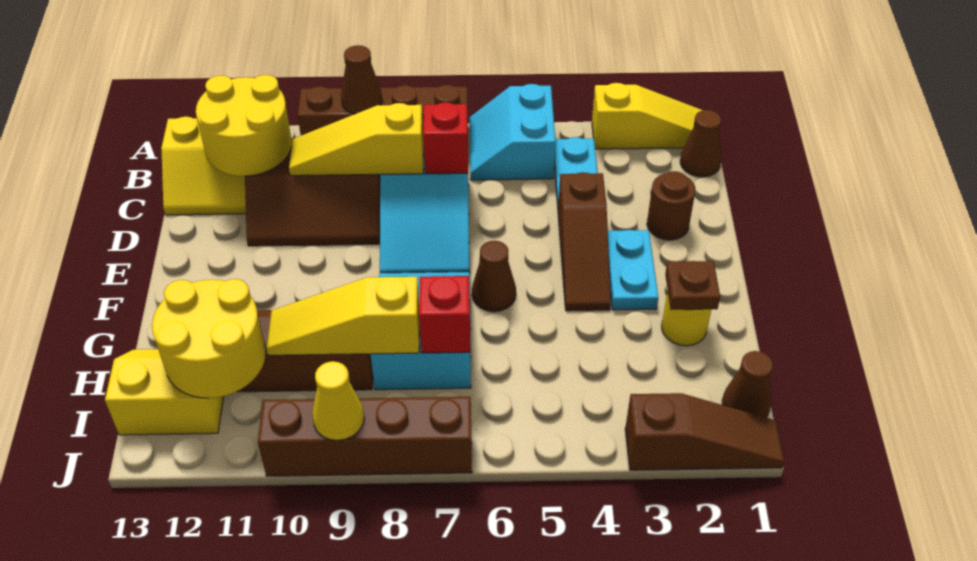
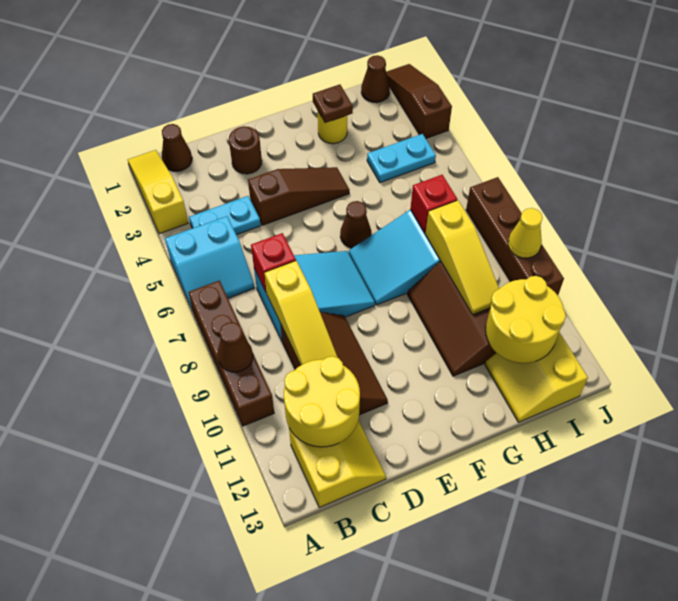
cyan plate E3:F3 level 1 -> cyan plate H4:I4 level 1

